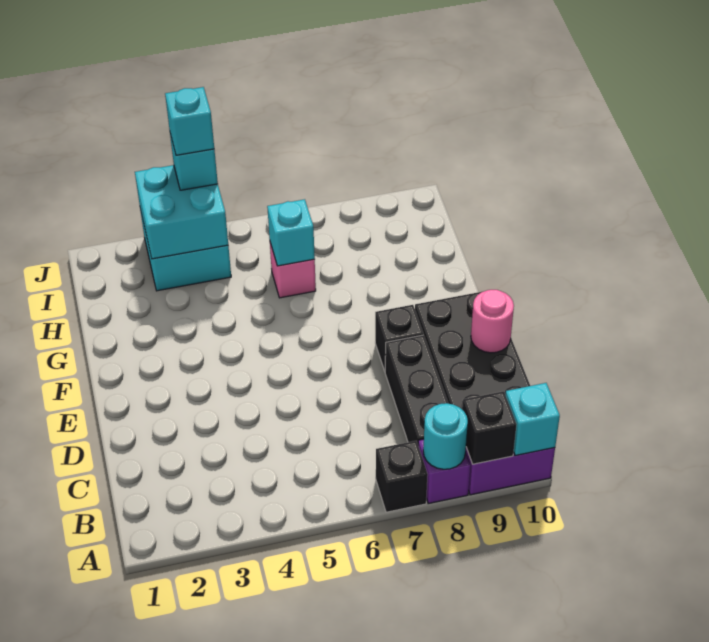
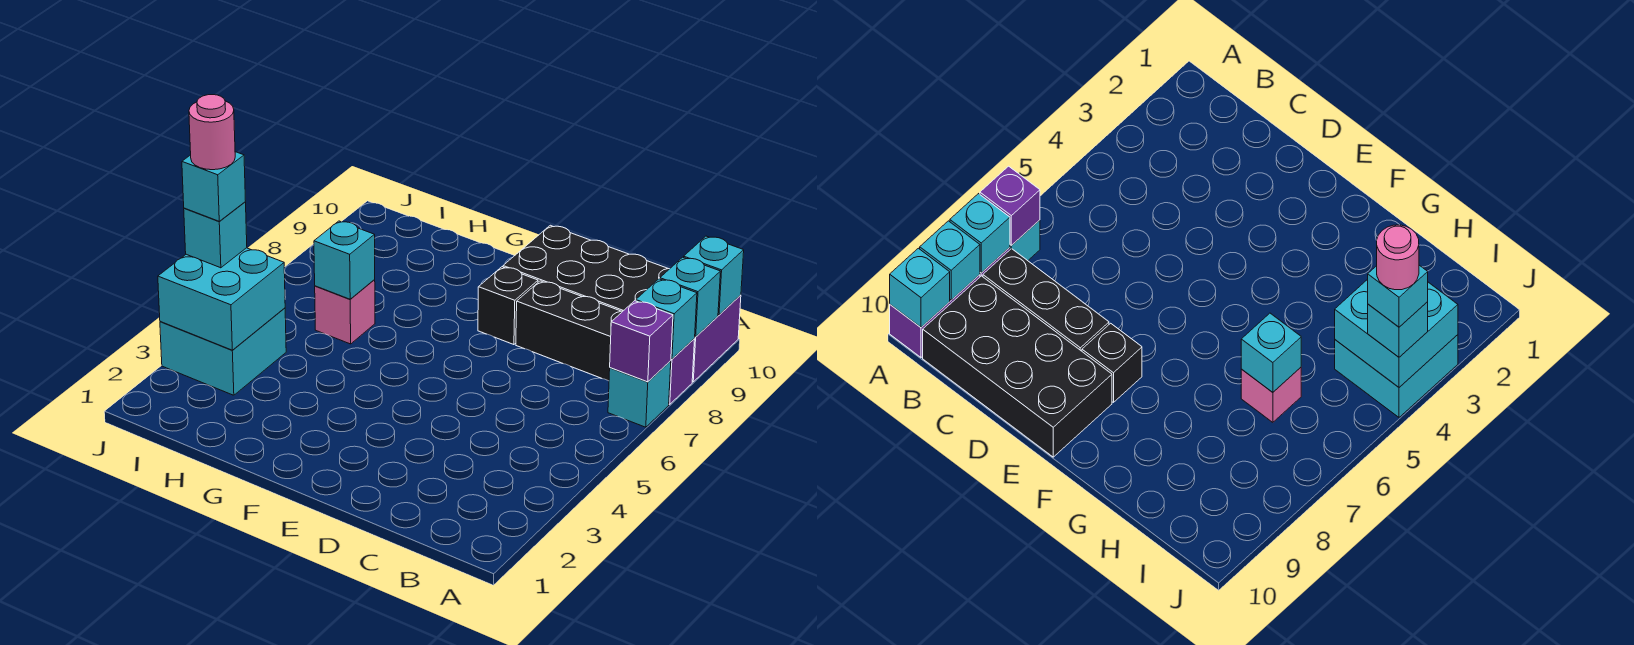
black brick A7 level 1 -> cyan brick A7 level 1
none -> purple brick A7 level 2
cyan round brick A8 level 2 -> cyan brick A8 level 2
black brick A9 level 2 -> cyan brick A9 level 2
pink round brick D10 level 2 -> pink round brick J4 level 5

